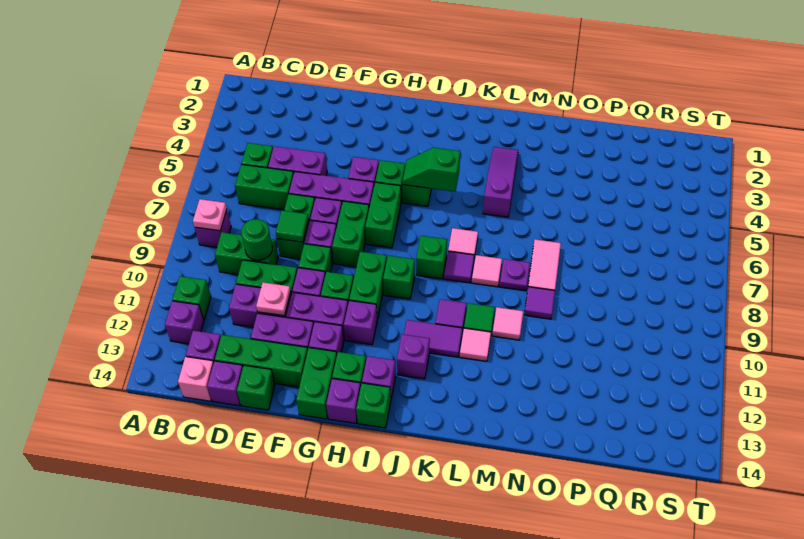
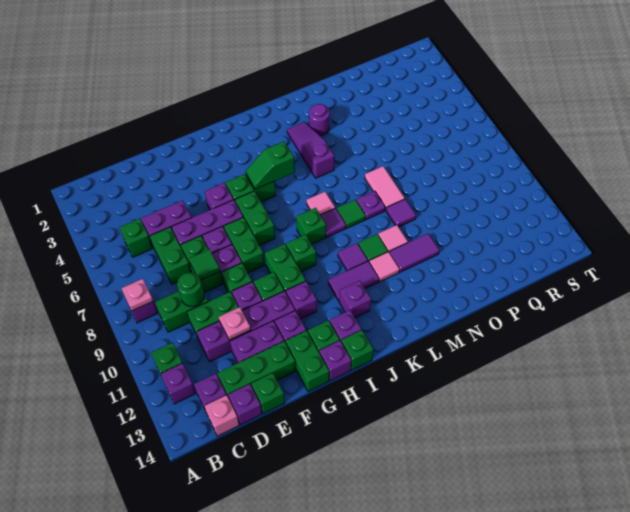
green brick C6:D6 level 1 -> green brick D6:D7 level 1
pink tile L8 level 1 -> green tile L8 level 1
none -> purple round brick M3 level 1
none -> purple tile M11:N11 level 1

